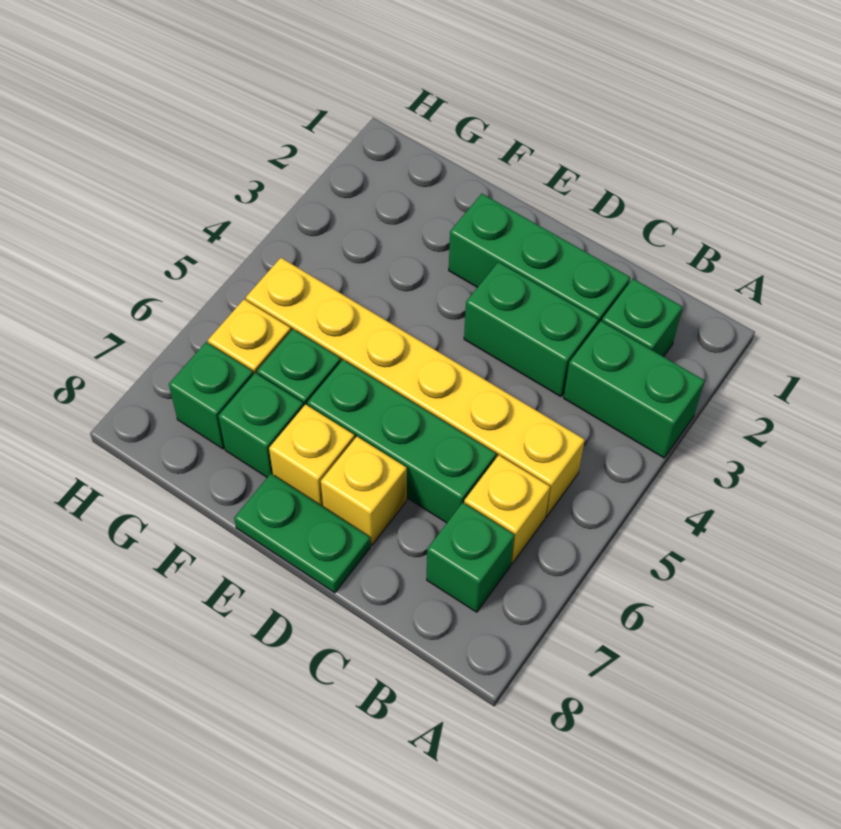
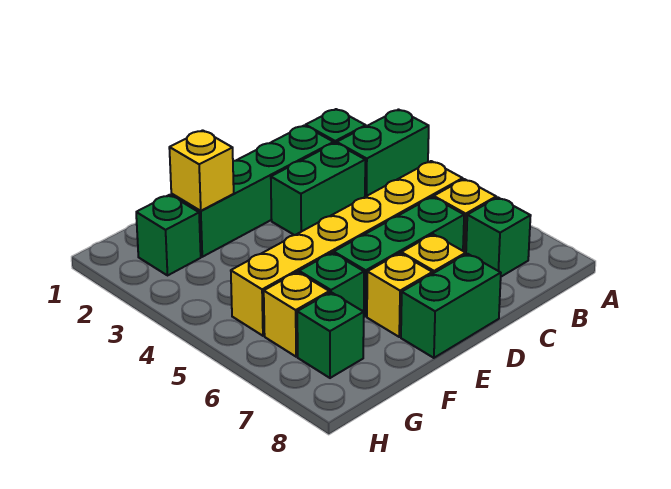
green brick C2:E2 level 1 -> green brick C2:F2 level 1
green plate D8:E8 level 1 -> green brick D8:E8 level 1
none -> yellow brick F2 level 2
green brick F7 level 1 -> green brick G2 level 1

